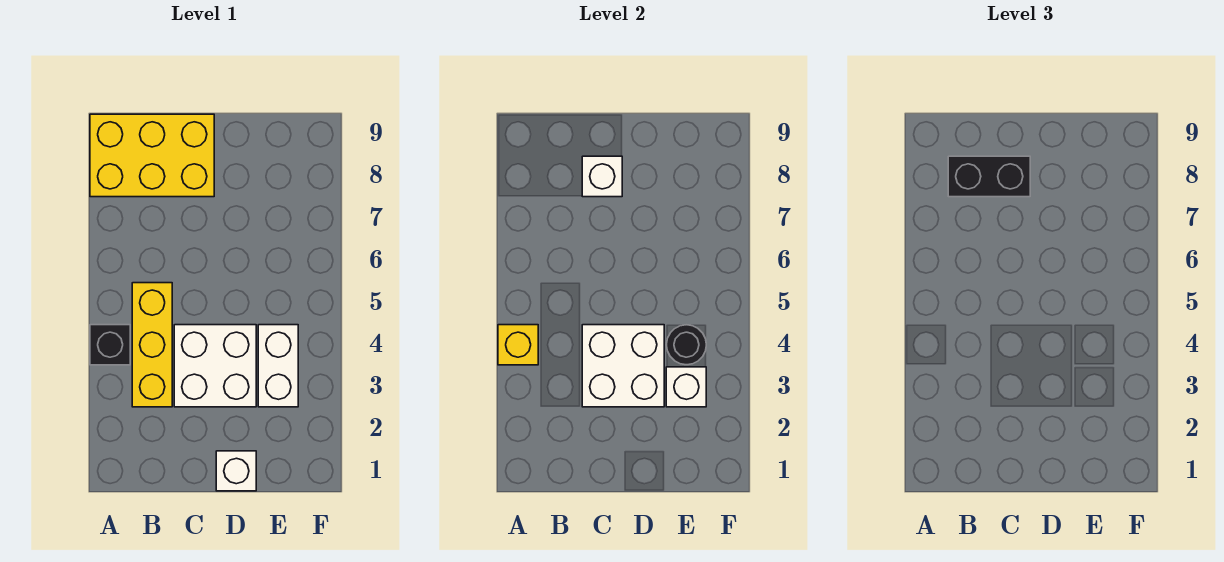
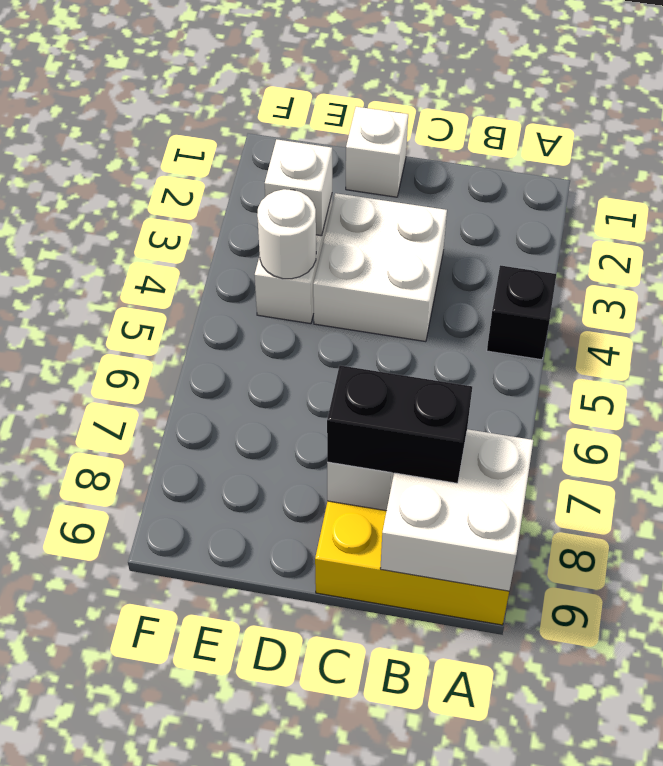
yellow brick A4 level 2 -> none
yellow brick B3:B5 level 1 -> none
white brick C3:D4 level 2 -> white brick A8:B9 level 2
black round brick E4 level 2 -> white round brick E4 level 2

